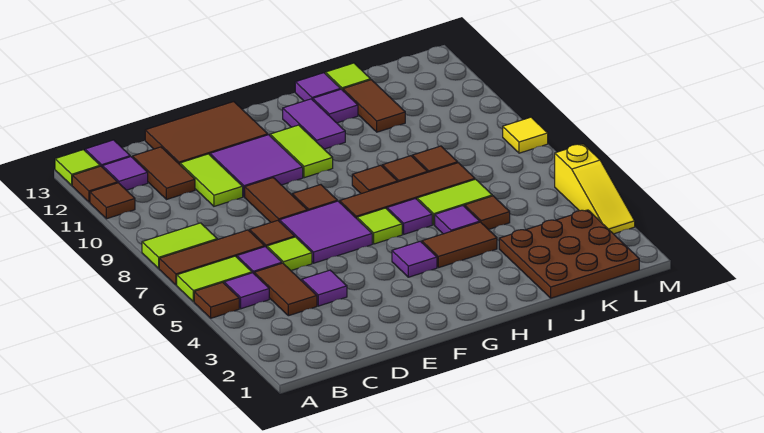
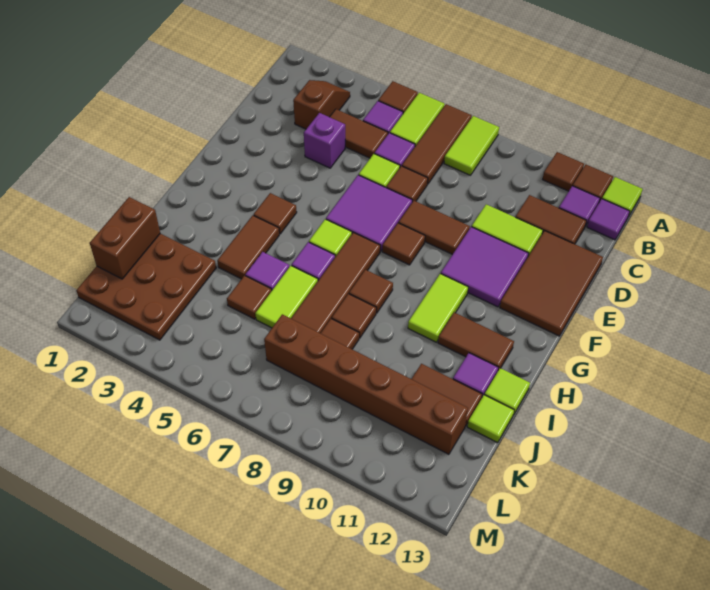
none -> brown slope B3:C3 level 1 top C
purple tile D4 level 1 -> purple brick D4 level 1
purple tile G4 level 1 -> brown tile G4 level 1
lime tile G10:G11 level 1 -> lime tile G10:H10 level 1
purple tile H11:H12 level 1 -> brown tile H11:H12 level 1
purple tile I13 level 1 -> lime tile I13 level 1
none -> brown brick J1:K1 level 2
none -> brown brick K7:K12 level 1
yellow slope M3:M5 level 1 top 5 -> none
yellow tile M8 level 1 -> none

